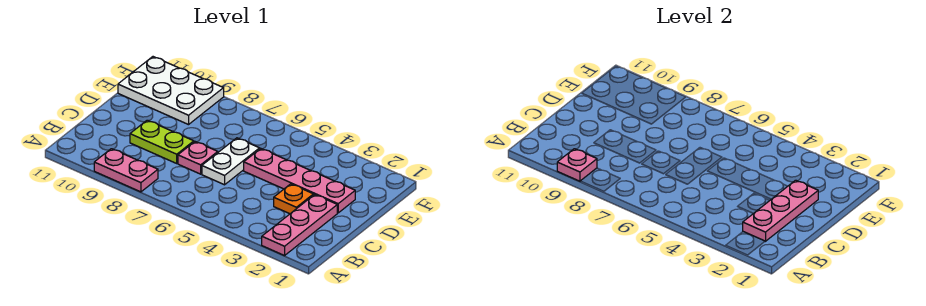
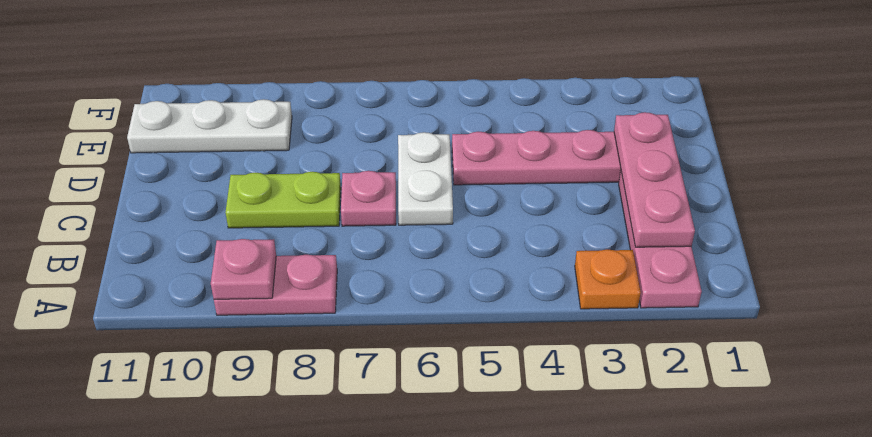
orange plate C3 level 1 -> orange plate A3 level 1
white plate E9:F11 level 1 -> white plate E9:E11 level 1

